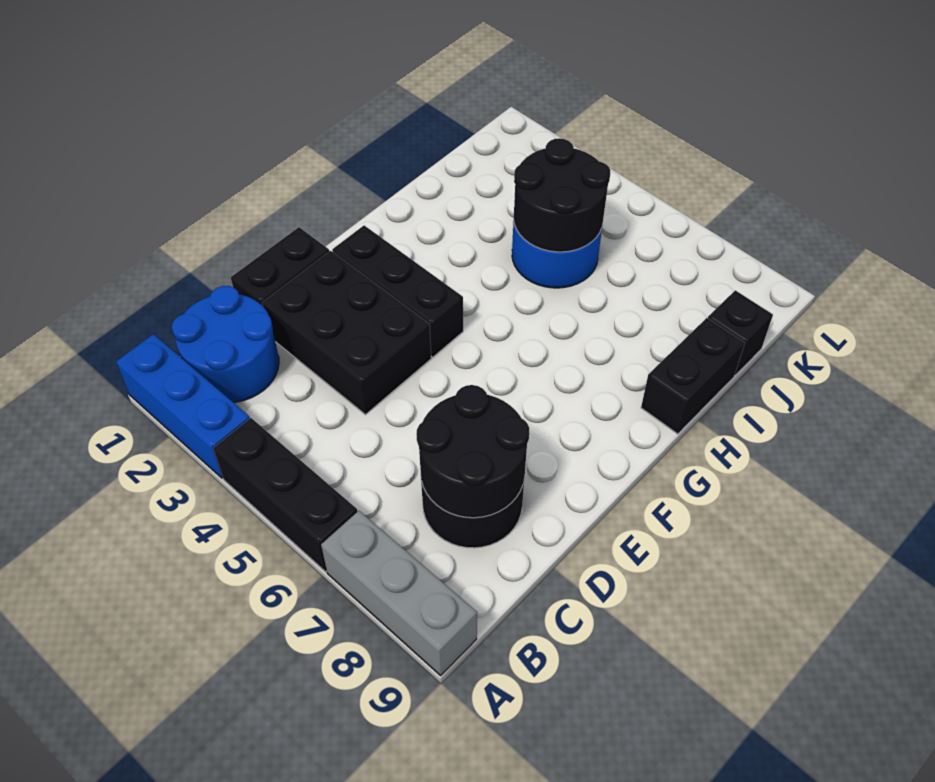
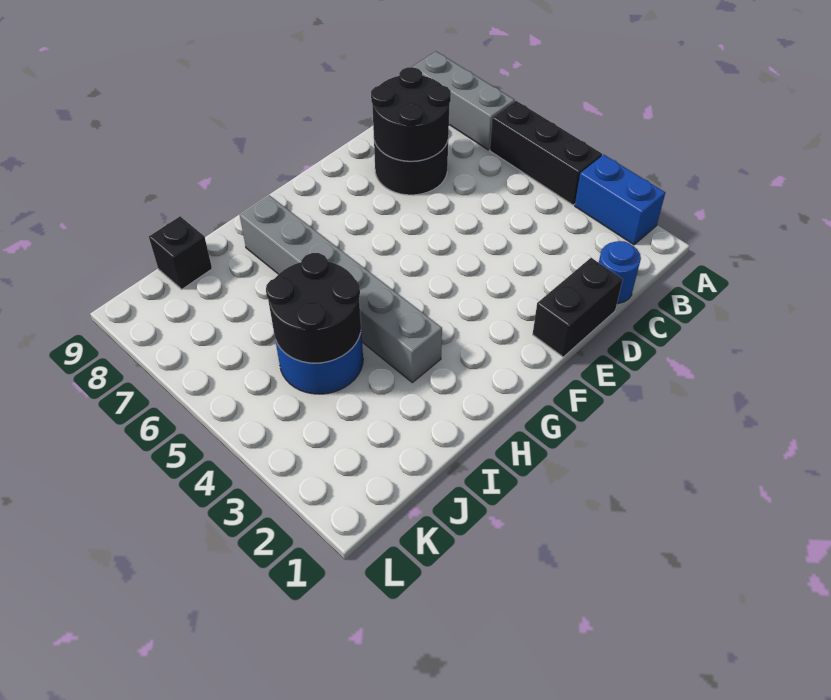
blue brick A1:A3 level 1 -> blue brick A2:A3 level 1
blue round brick B1:C2 level 1 -> blue round brick C1 level 1
black brick D2:E4 level 1 -> none
black brick F2:F4 level 1 -> none
none -> grey brick H3:H8 level 1
black brick H9:I9 level 1 -> none

